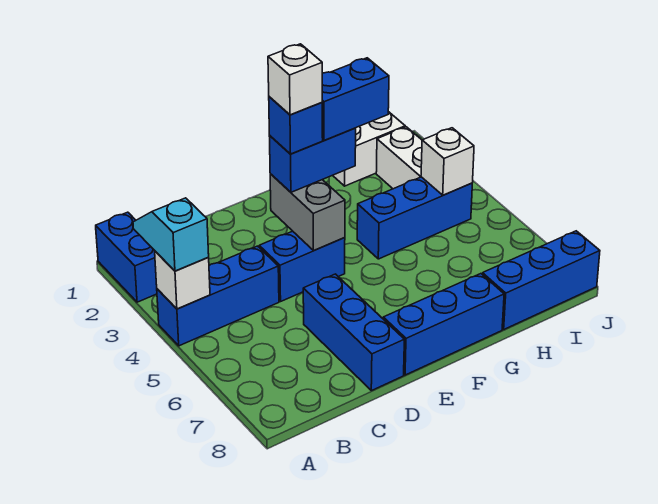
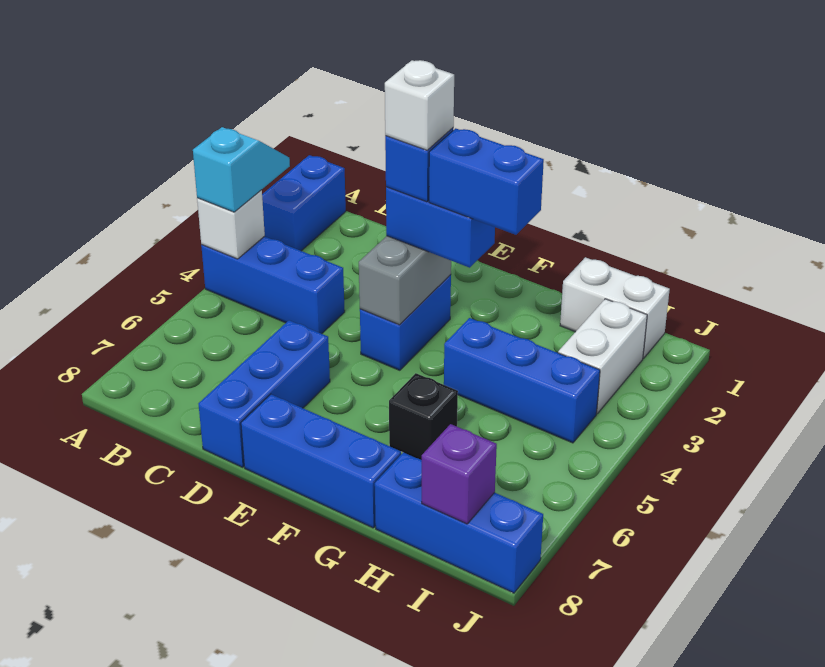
blue brick D4:E4 level 1 -> blue brick E3:E4 level 1
none -> black brick G6 level 1
white brick I4 level 2 -> none
none -> purple brick I8 level 2

